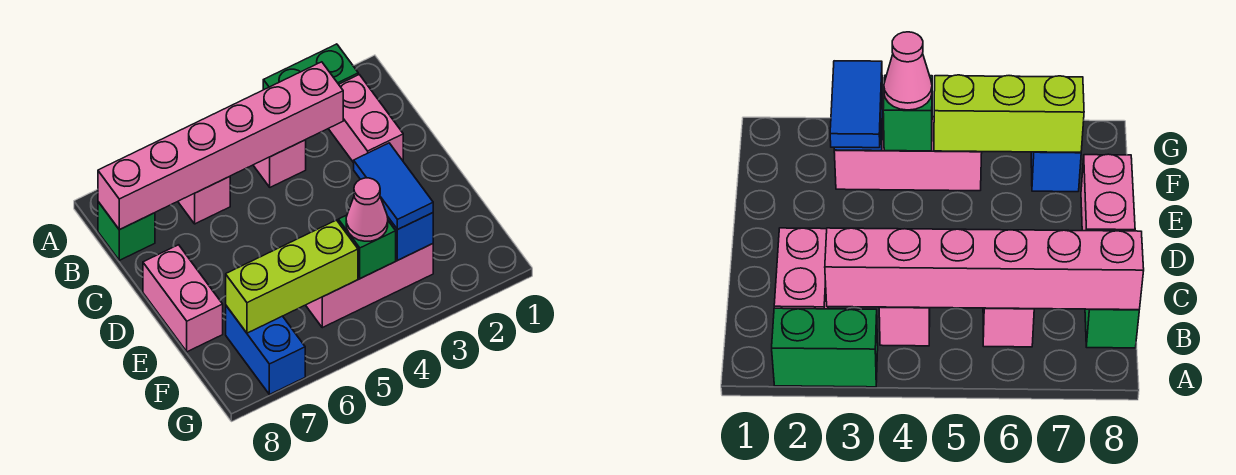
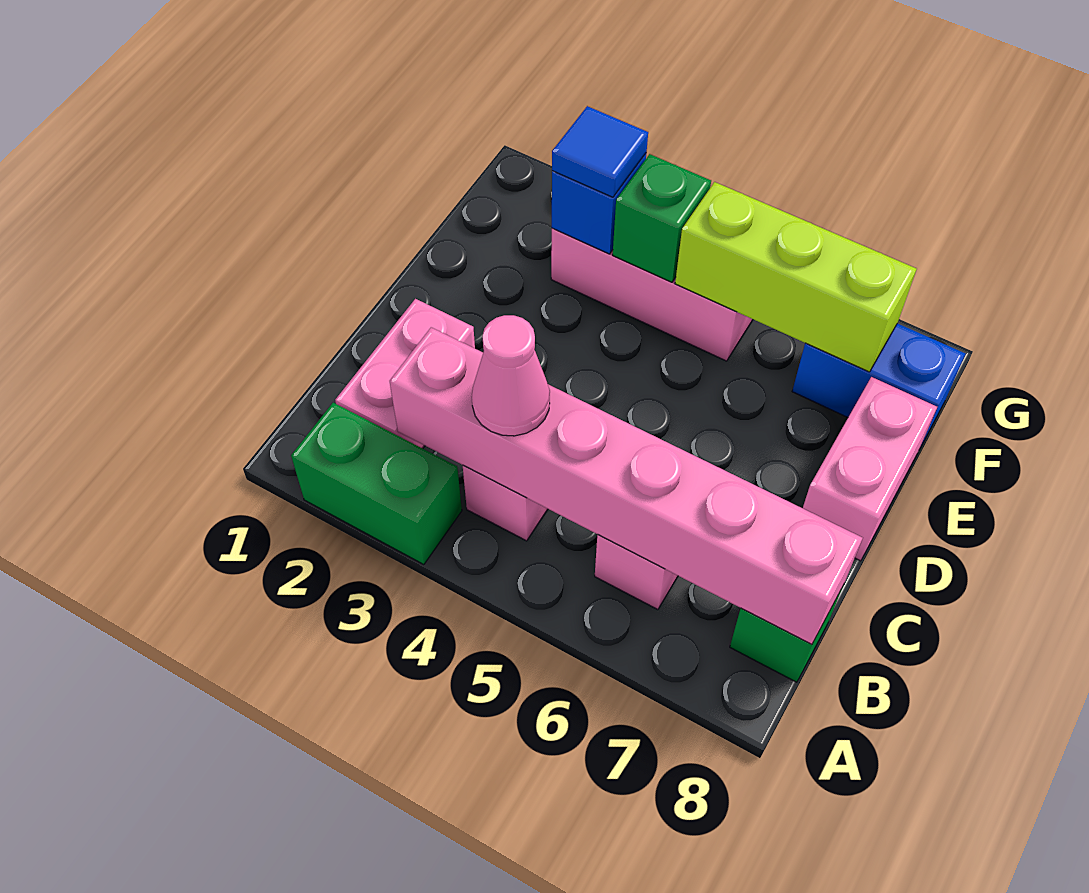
blue tile E3:F3 level 3 -> blue tile F3 level 3
pink cone F4 level 3 -> pink cone B4 level 3
blue brick F7:G7 level 1 -> blue brick F7:F8 level 1

